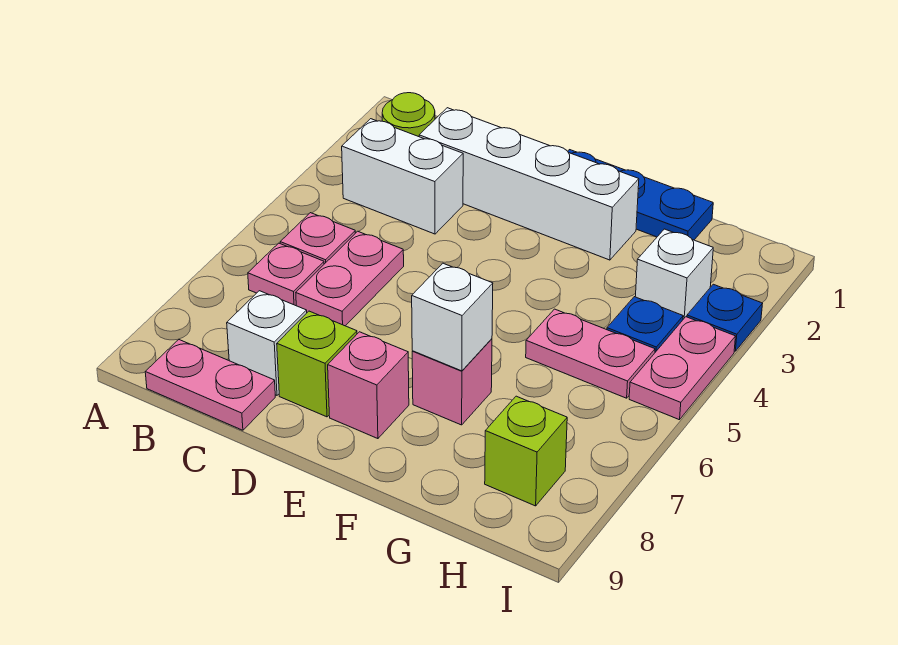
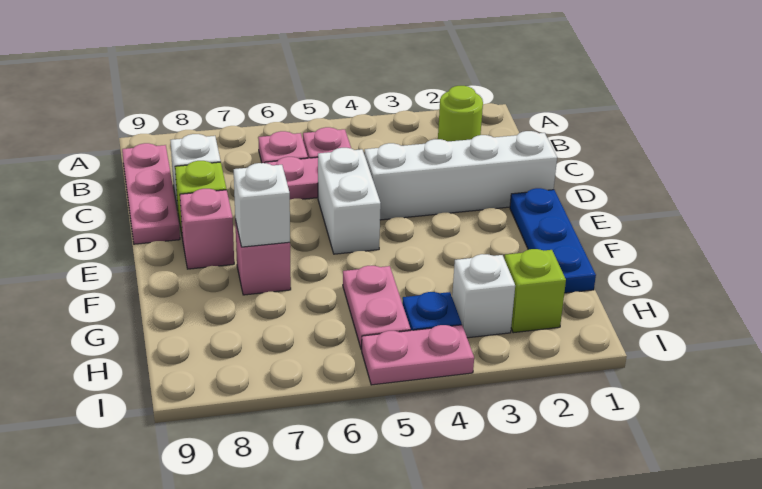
white brick B3:C3 level 1 -> white brick D5:E5 level 1
pink plate B9:C9 level 1 -> pink plate B9:D9 level 1
white brick C2:F2 level 1 -> white brick D1:D4 level 1
lime brick H8 level 1 -> lime brick H2 level 1
blue plate I3 level 1 -> none

